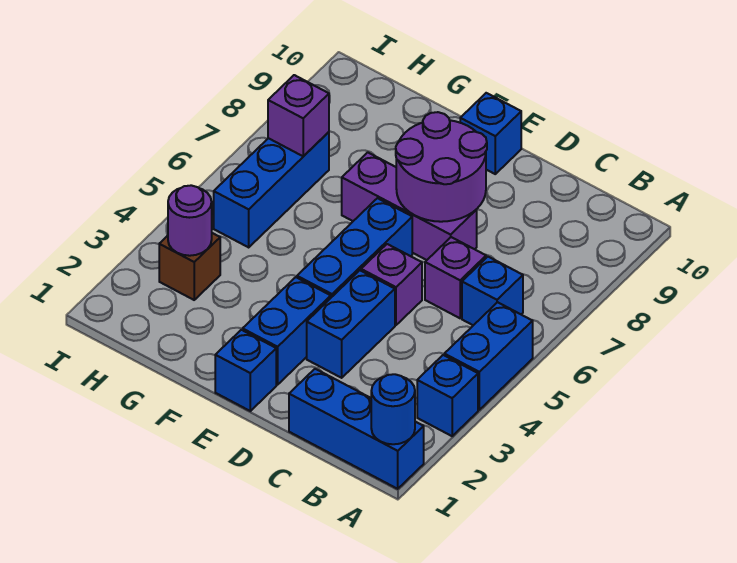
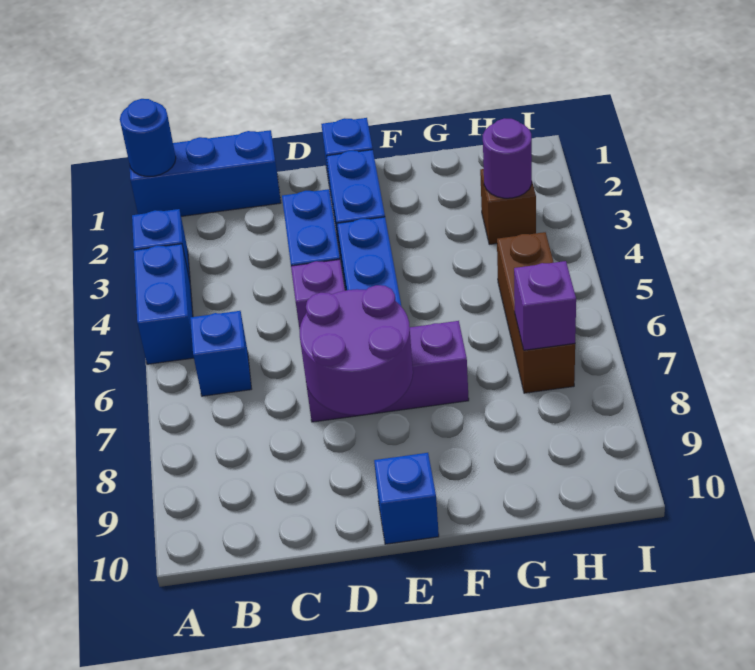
purple brick C6 level 1 -> none
blue brick H5:H7 level 1 -> brown brick H5:H7 level 1

